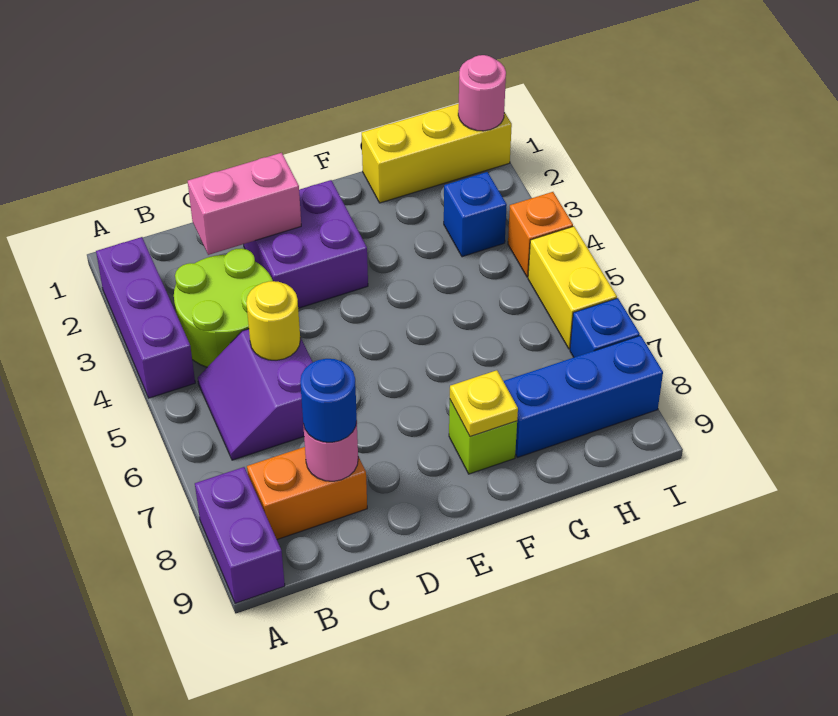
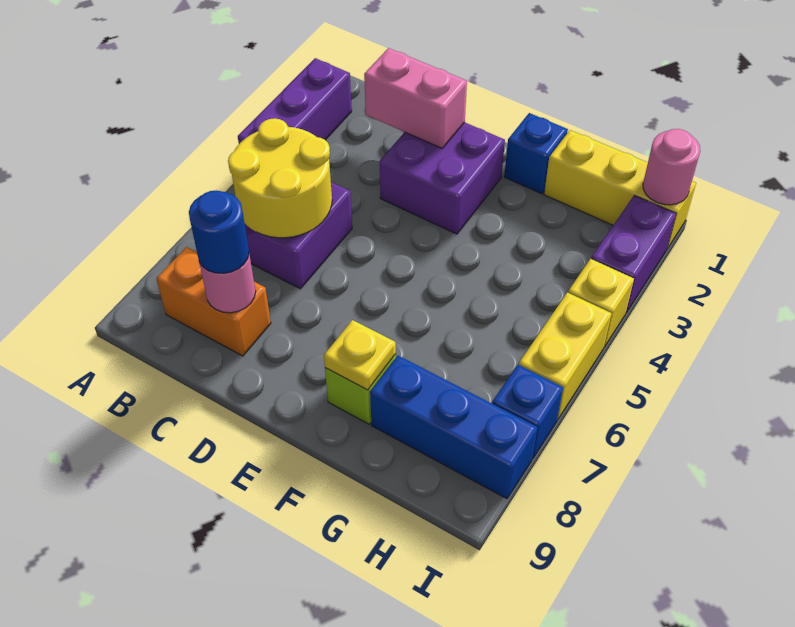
purple brick A8:A9 level 1 -> purple brick I2:I3 level 1
lime round brick B3:C4 level 1 -> none
yellow round brick C5 level 2 -> yellow round brick B5:C6 level 2
blue brick H3 level 1 -> blue brick F1 level 1
orange brick I4 level 1 -> yellow brick I4 level 1

